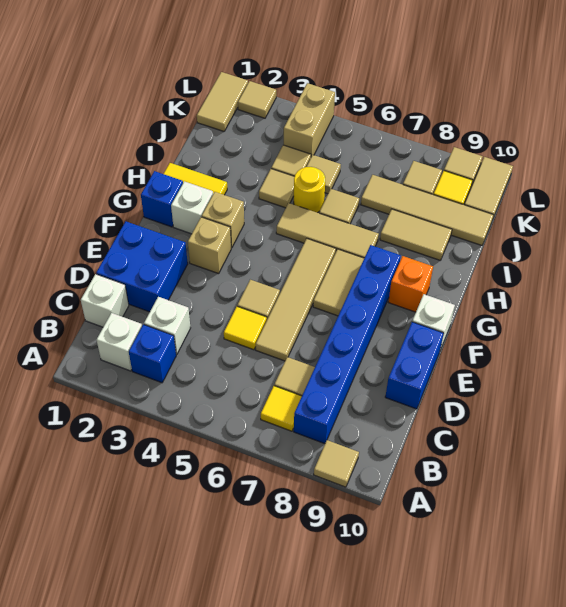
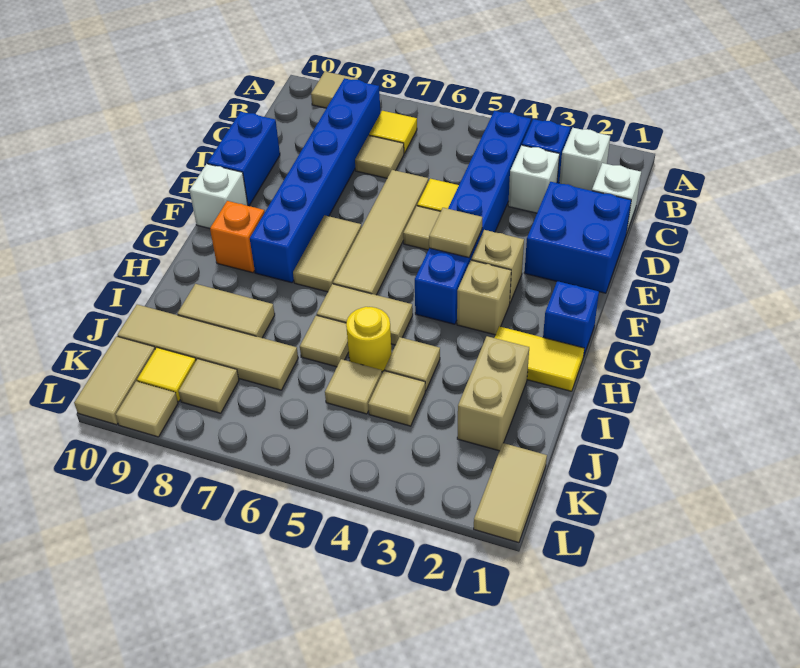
none -> blue brick B4:G4 level 1
white brick G2 level 1 -> none
tan tile H5:H7 level 1 -> tan tile H5:H6 level 1
tan brick K4:L4 level 1 -> tan brick I2:J2 level 1
tan tile L2 level 1 -> tan tile F4 level 2

